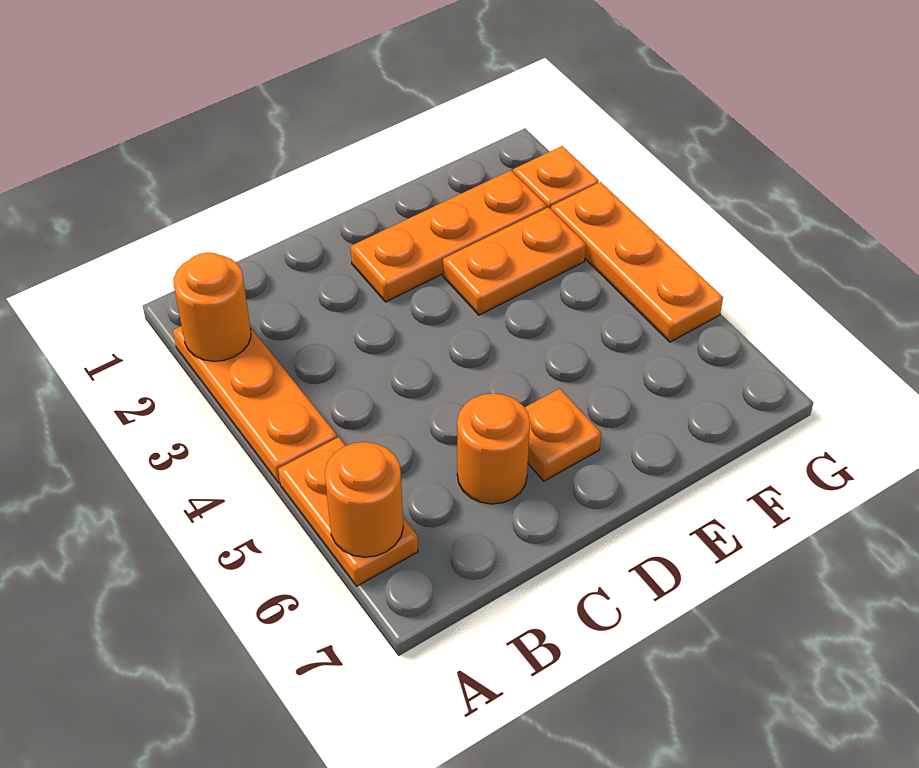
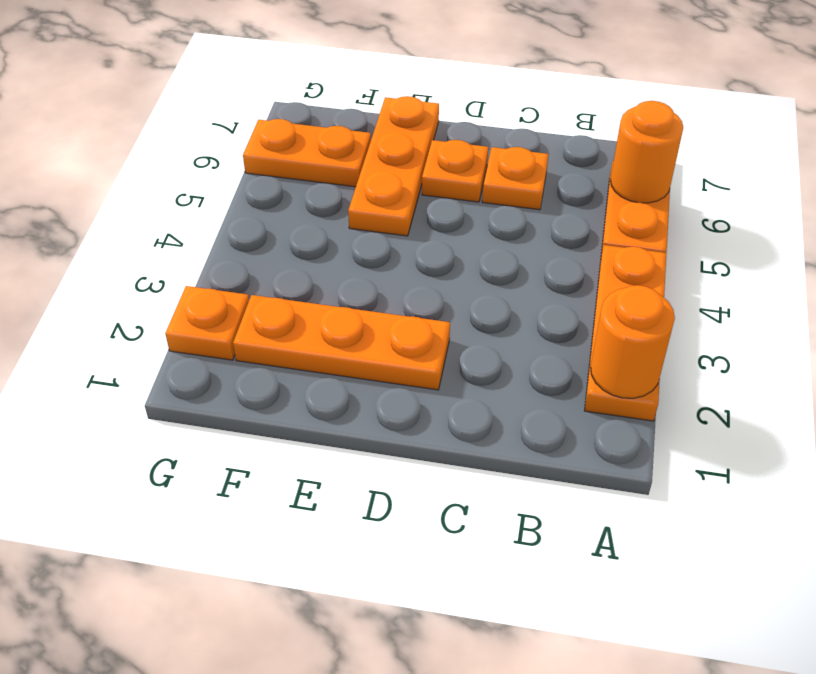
orange round brick C6 level 1 -> orange plate C6 level 1
orange plate E3:F3 level 1 -> orange plate F6:G6 level 1
orange plate G3:G5 level 1 -> orange plate E5:E7 level 1

